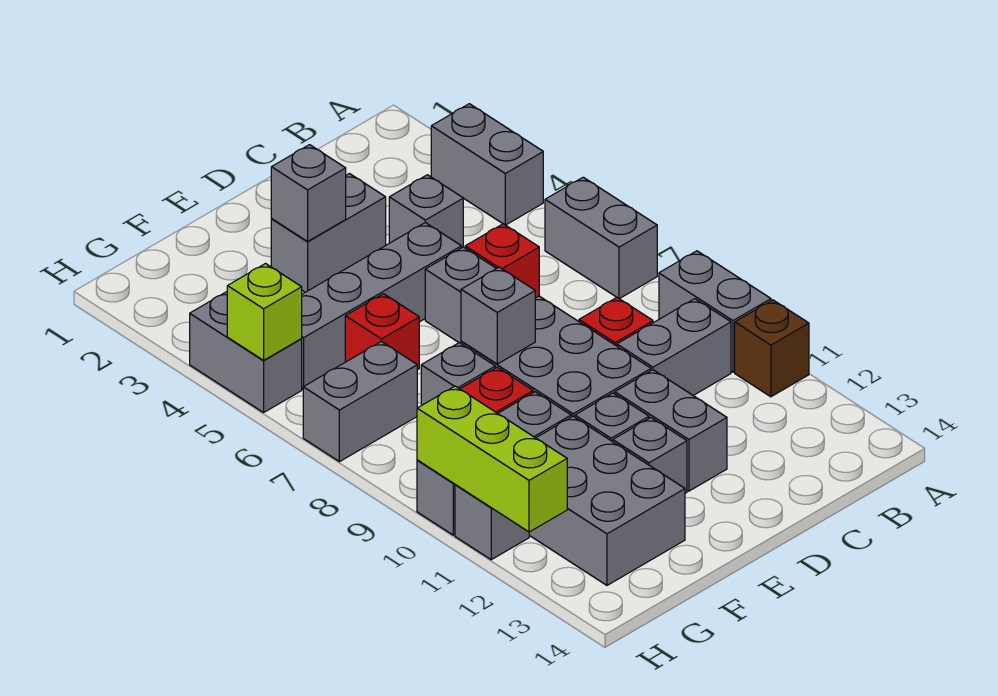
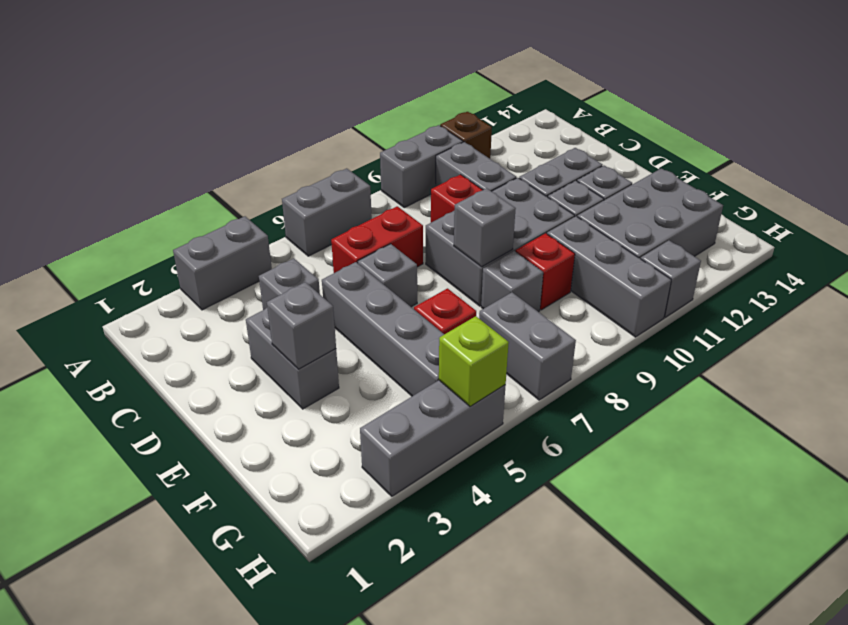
red brick C6 level 1 -> red brick C6:C7 level 1
grey brick H4:H5 level 1 -> grey brick H3:H5 level 1
lime brick H10:H12 level 2 -> none

